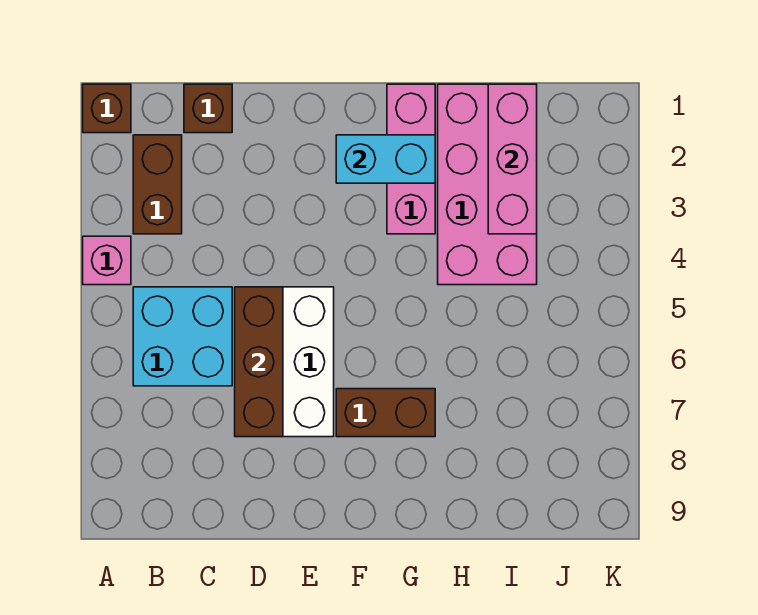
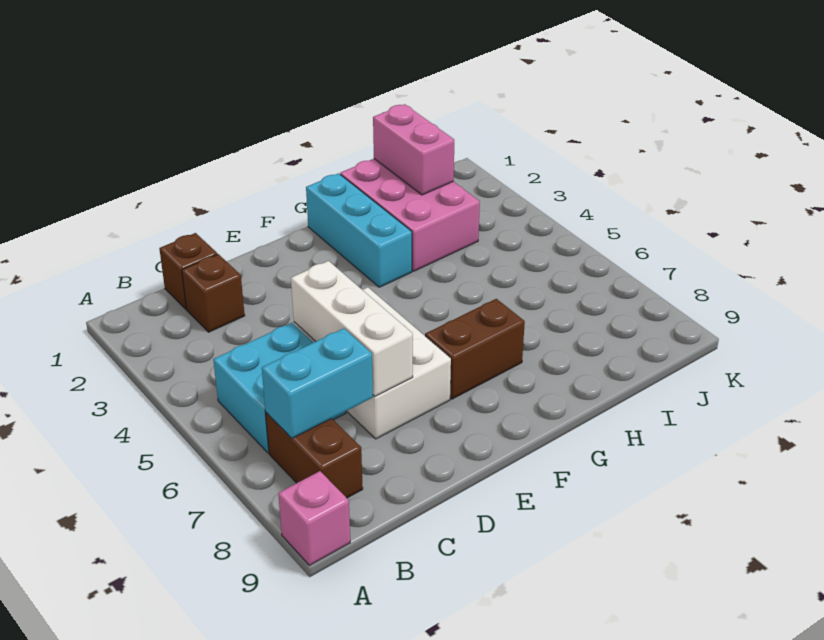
brown brick A1 level 1 -> brown brick C2 level 1
pink brick A4 level 1 -> pink brick A9 level 1
brown brick B2:B3 level 1 -> brown brick B7:B8 level 1
brown brick D5:D7 level 2 -> white brick D5:D7 level 2
cyan brick F2:G2 level 2 -> cyan brick B7:C7 level 2
pink brick G1:G3 level 1 -> cyan brick G1:G3 level 1
pink brick H1:I4 level 1 -> pink brick H1:I3 level 1
pink brick I1:I3 level 2 -> pink brick I1:I2 level 2

